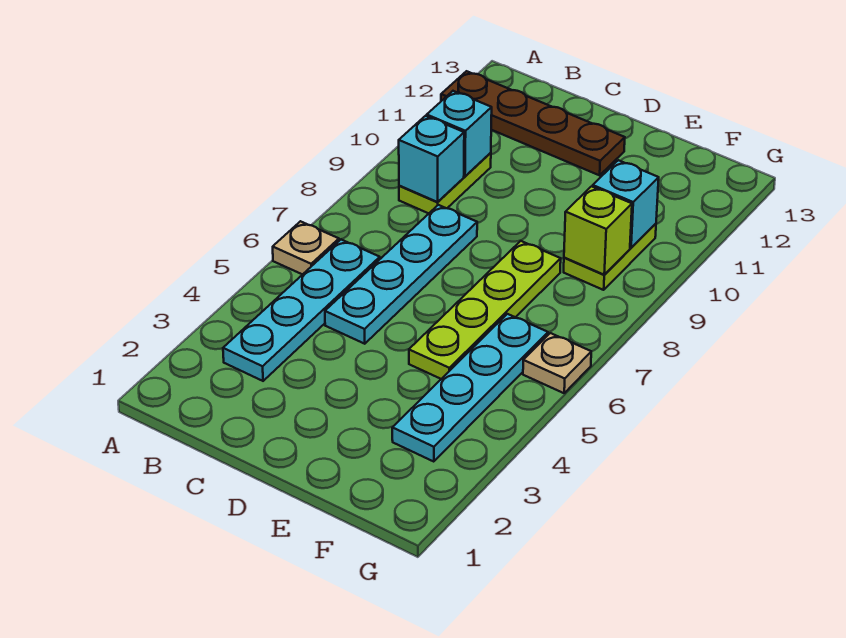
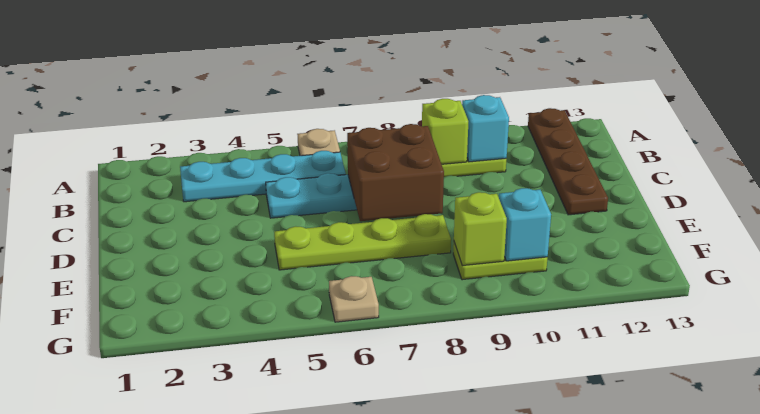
cyan brick B9 level 2 -> lime brick B9 level 2
none -> brown brick C7:D8 level 2
cyan plate F3:F6 level 1 -> none

